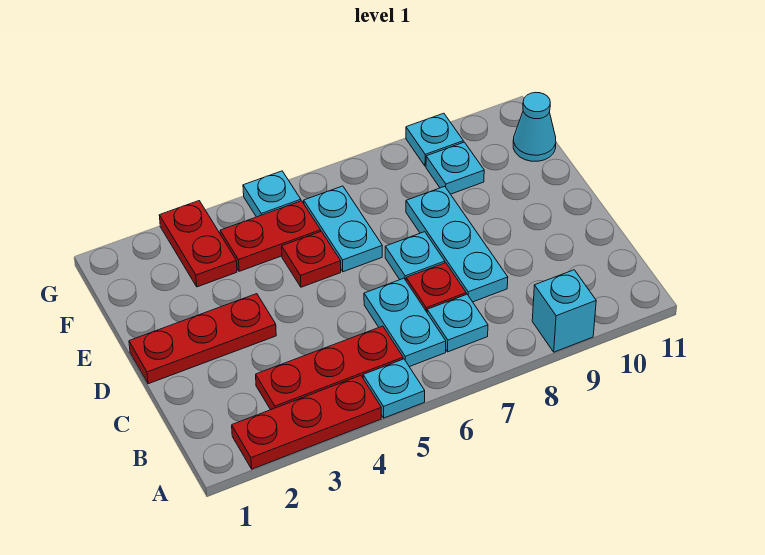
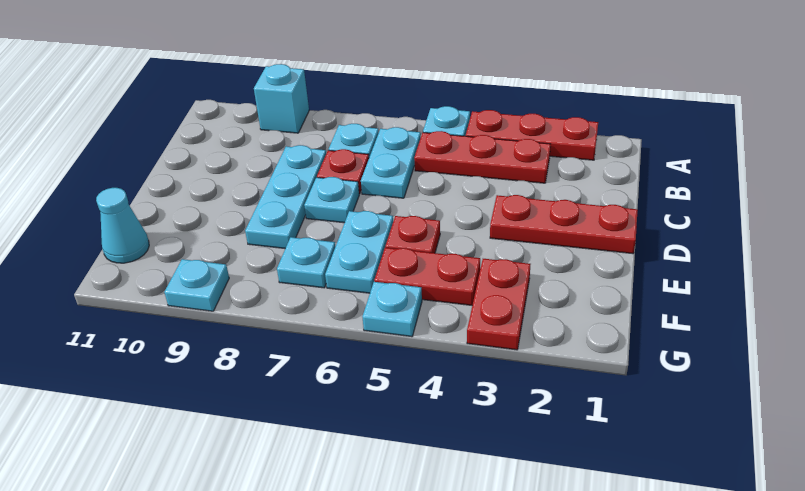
cyan plate F9 level 1 -> cyan plate F7 level 1

